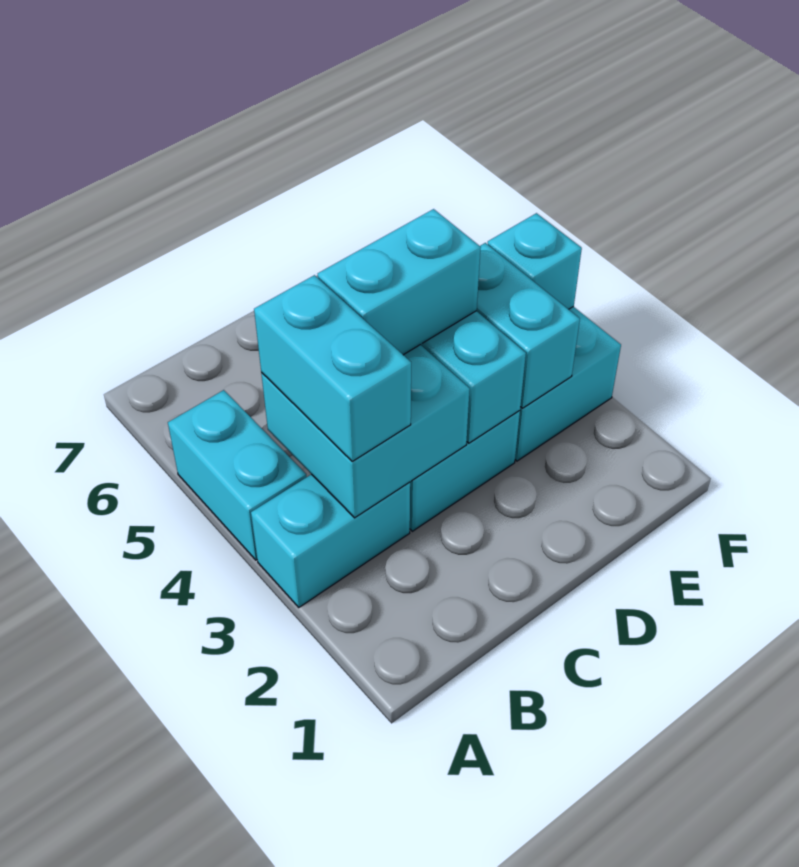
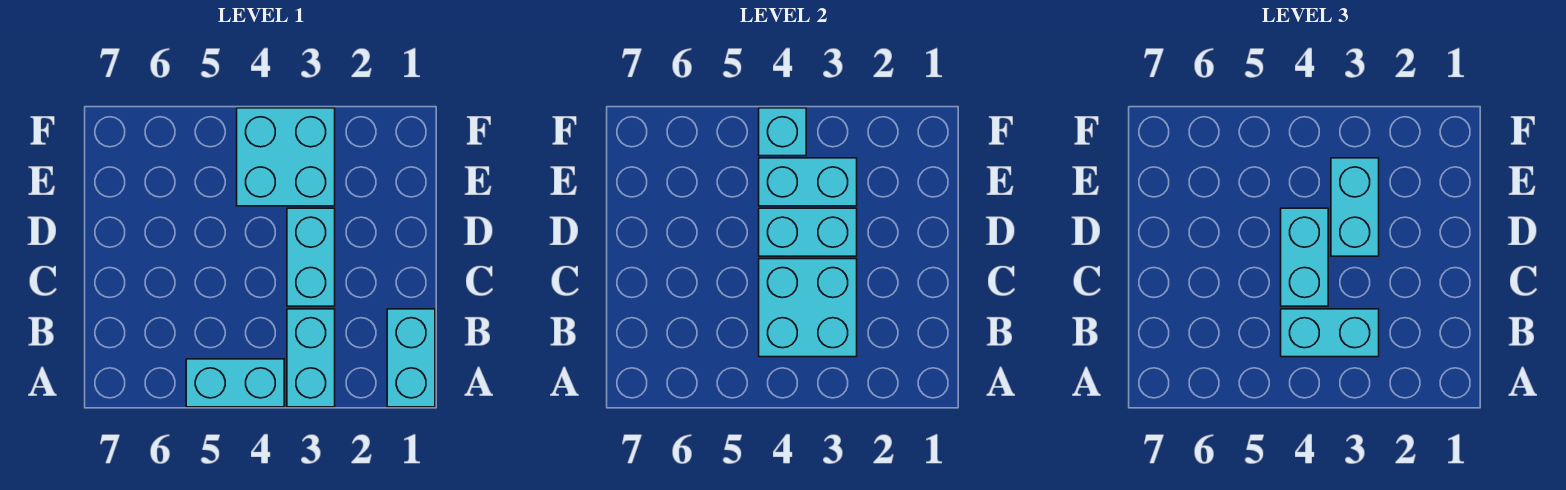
none -> cyan brick A1:B1 level 1
none -> cyan brick D3:E3 level 3

